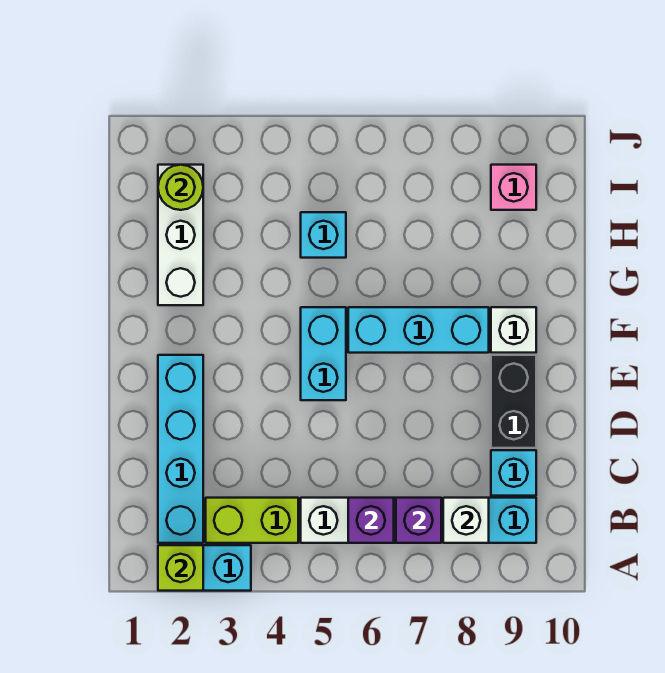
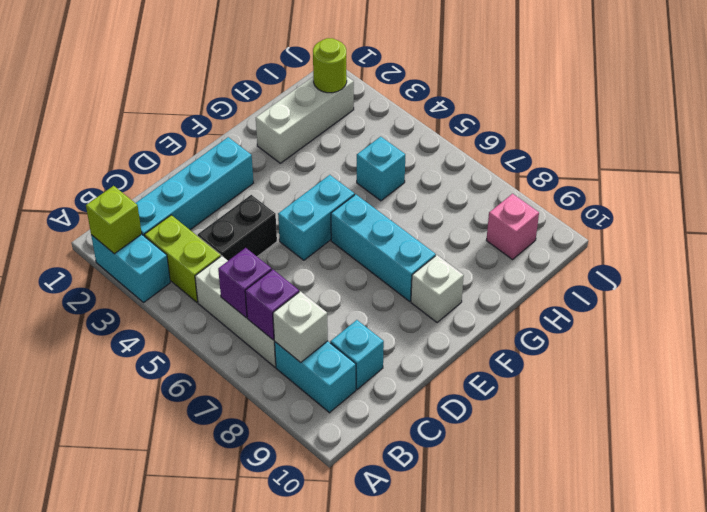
black brick D9:E9 level 1 -> black brick C4:D4 level 1

